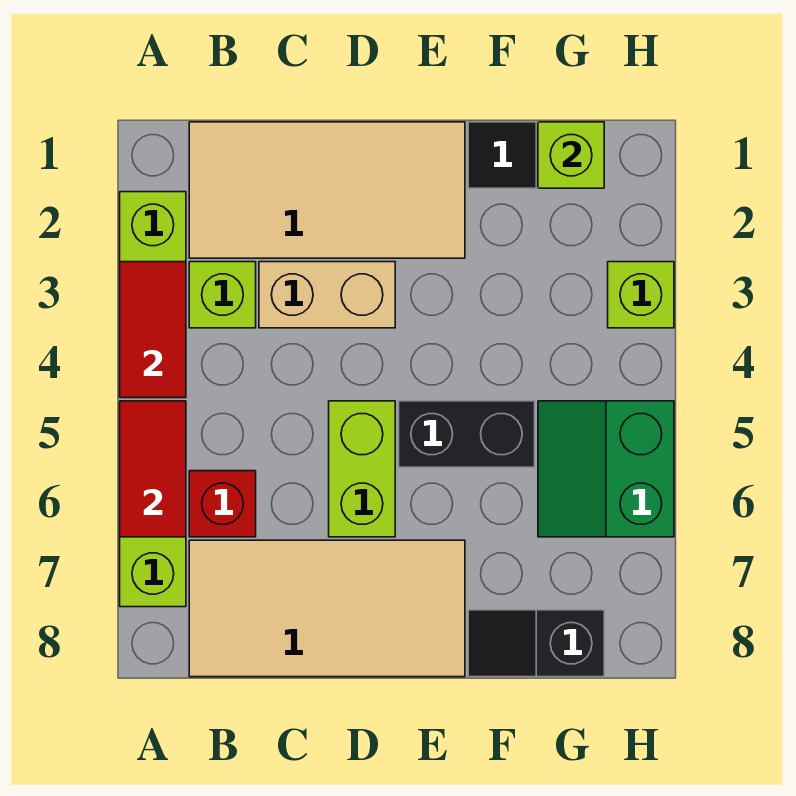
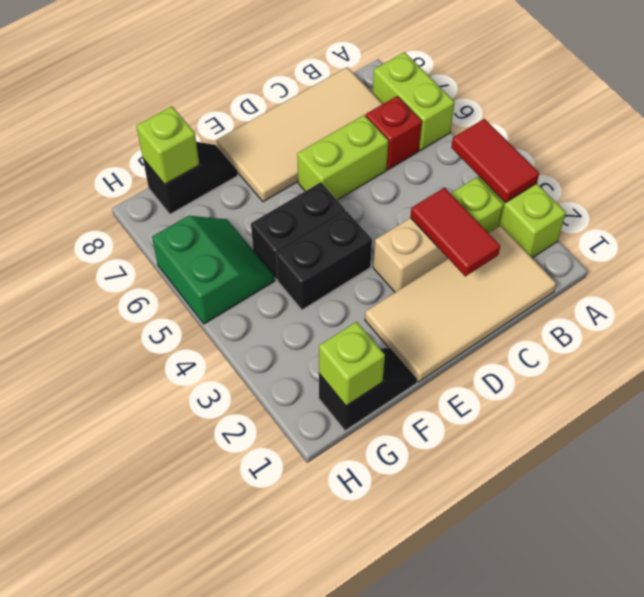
red tile A5:A6 level 2 -> red tile C2:C3 level 2
lime brick D5:D6 level 1 -> lime brick C6:D6 level 1
none -> black brick E4:F4 level 1
lime brick H3 level 1 -> lime brick G8 level 2

